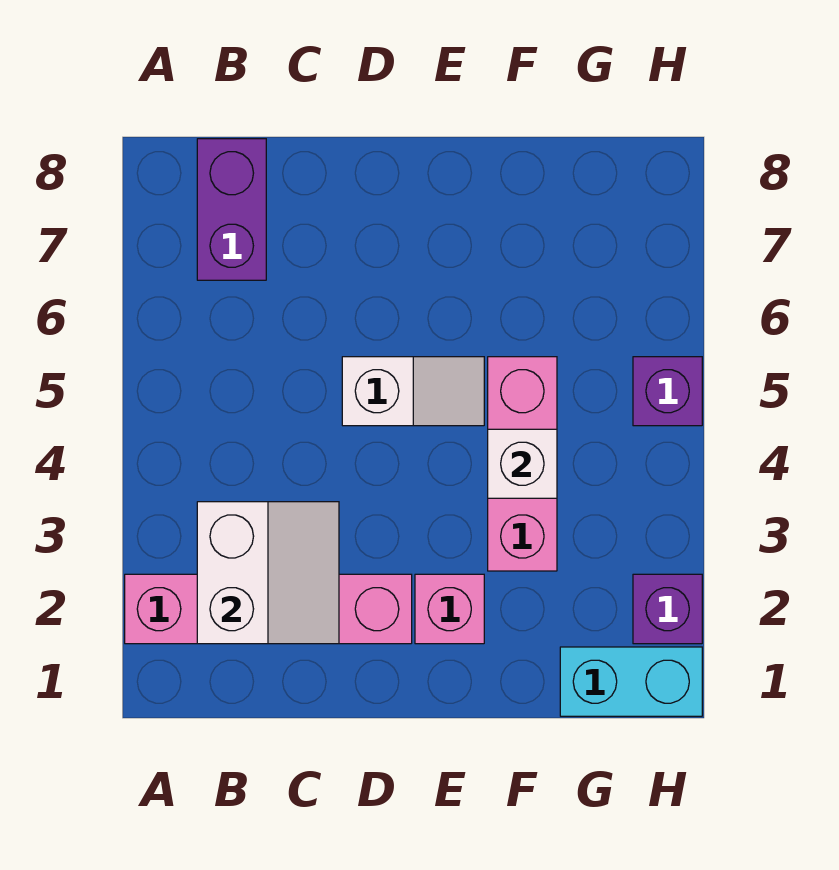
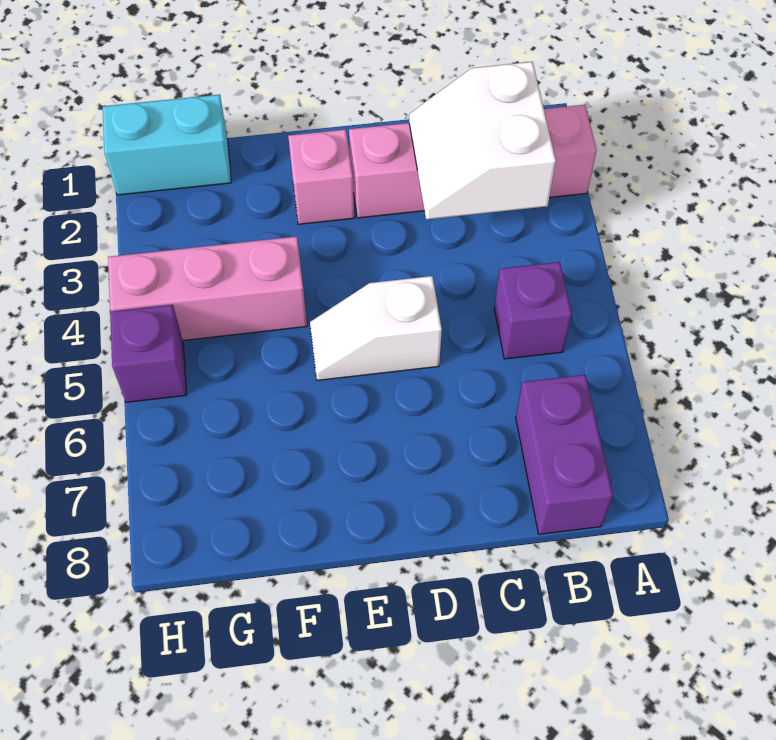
pink brick F3:F5 level 1 -> pink brick F4:H4 level 1
white brick F4 level 2 -> none
purple brick H2 level 1 -> purple brick B5 level 1

